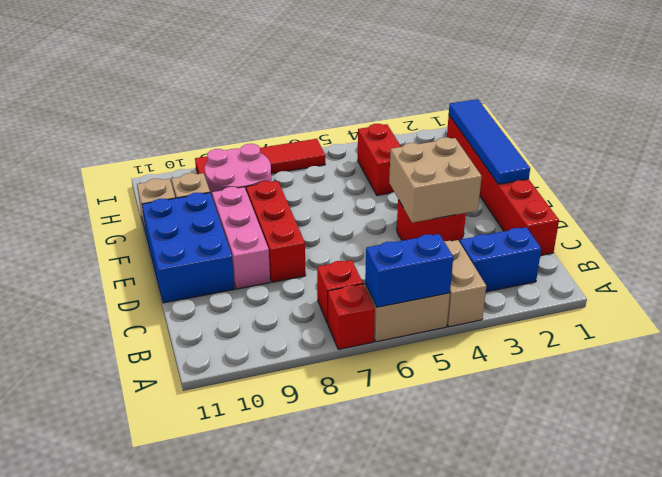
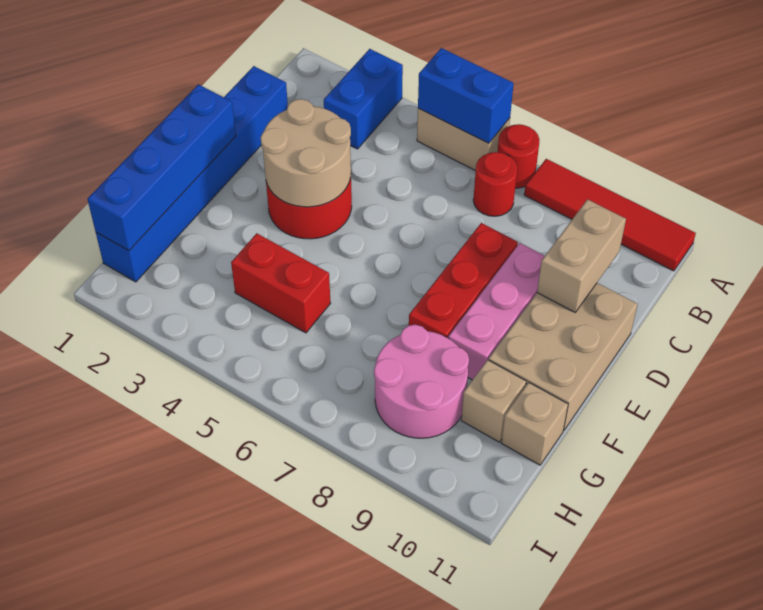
tan brick A4:B4 level 1 -> tan brick C10:D10 level 2
red brick A7 level 1 -> red round brick A7 level 1
blue brick B2:B3 level 1 -> blue brick A3:B3 level 1
red brick B7 level 1 -> red round brick B7 level 1
red brick C1:H1 level 1 -> blue brick C1:H1 level 1
tan brick D3:E4 level 2 -> tan round brick D3:E4 level 2
blue brick D10:F11 level 1 -> tan brick D10:F11 level 1
blue tile E1:H1 level 2 -> blue brick E1:H1 level 2
red brick G4:H4 level 1 -> red brick G4:G5 level 1
red tile I6:I9 level 1 -> red tile A8:A11 level 1

